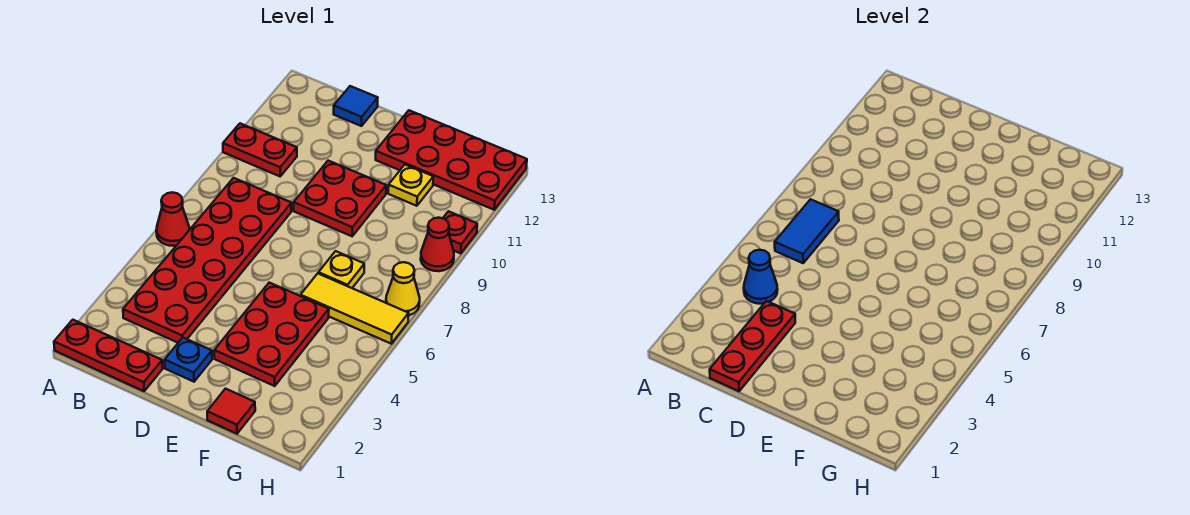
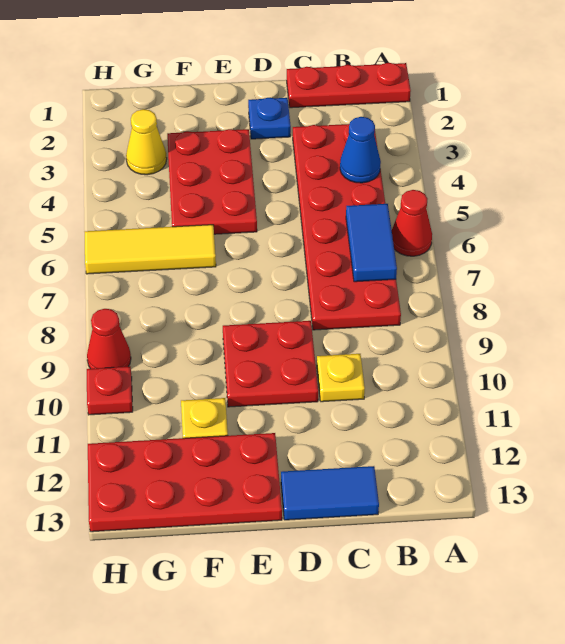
red plate A10:B10 level 1 -> none
red plate C1:C3 level 2 -> none
blue tile C13 level 1 -> blue tile C13:D13 level 1
red tile F1 level 1 -> none
yellow plate F7 level 1 -> yellow plate C10 level 1
yellow cone H7 level 1 -> yellow cone G3 level 1

